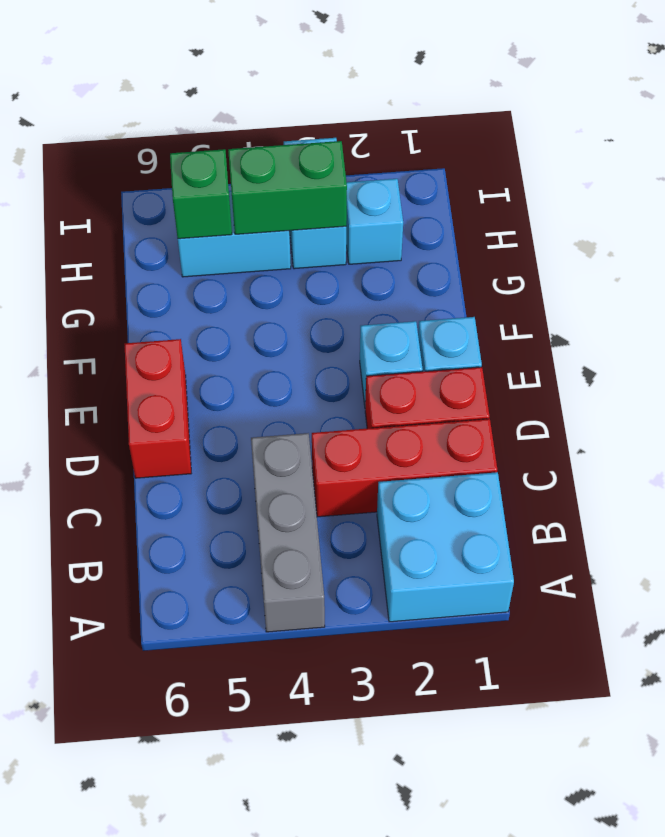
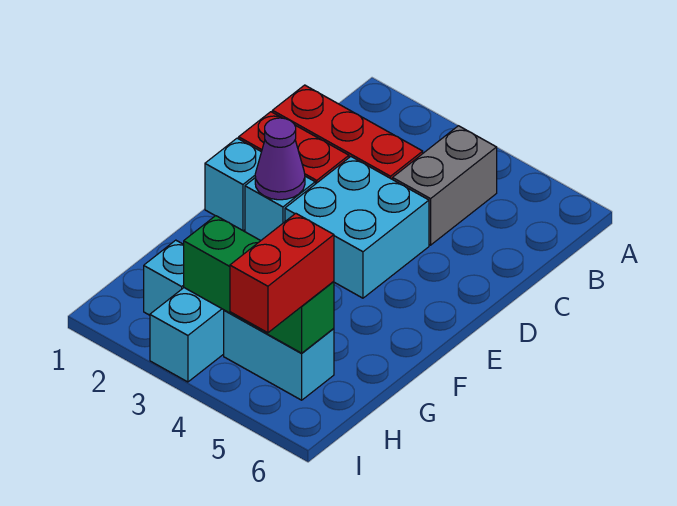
cyan brick A1:B2 level 1 -> cyan brick D3:E4 level 1
grey brick A4:C4 level 1 -> grey brick B4:C4 level 1
red brick D6:E6 level 1 -> red brick H5:I5 level 3
none -> purple cone E2 level 2

